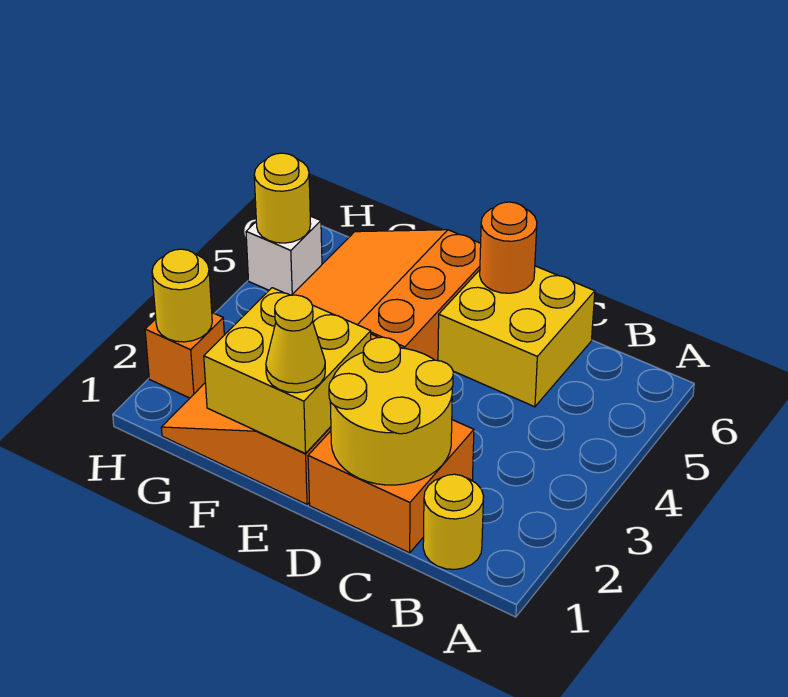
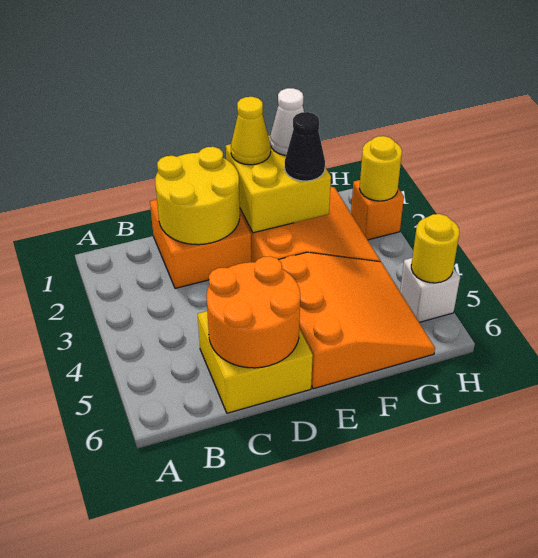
yellow round brick B1 level 1 -> none
orange round brick D6 level 2 -> orange round brick C5:D6 level 2
none -> white cone F1 level 3
none -> black cone F2 level 3

